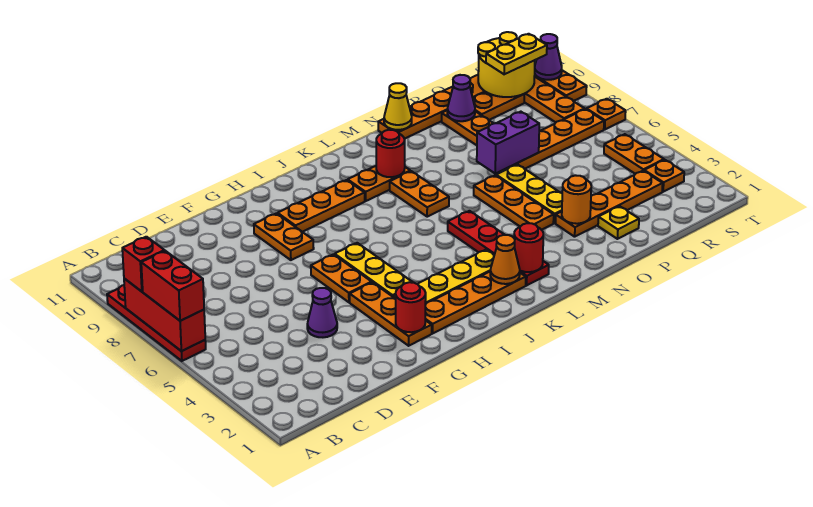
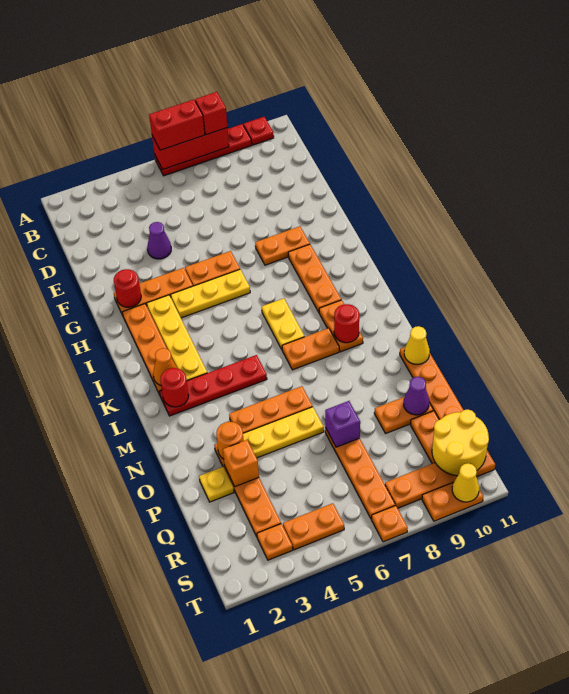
none -> red plate A10 level 1
purple brick O7:P7 level 2 -> purple brick P7 level 2
none -> orange brick P3 level 2
yellow plate R10:S10 level 3 -> yellow plate J7:K7 level 1
purple cone T10 level 2 -> yellow cone T10 level 2

